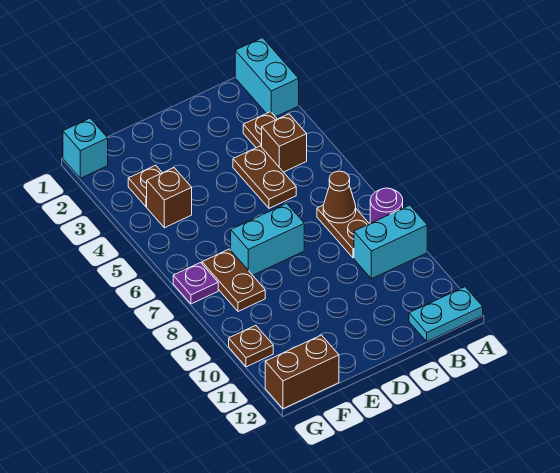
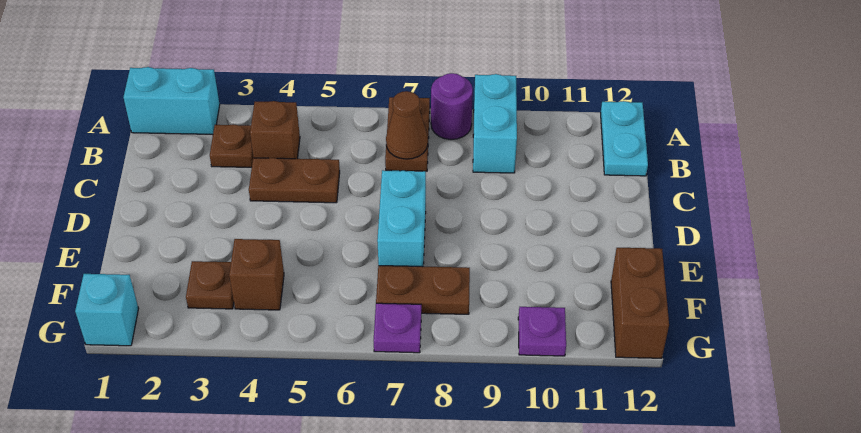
brown plate B7:B8 level 1 -> brown plate A7:B7 level 1
brown plate G10 level 1 -> purple plate G10 level 1

